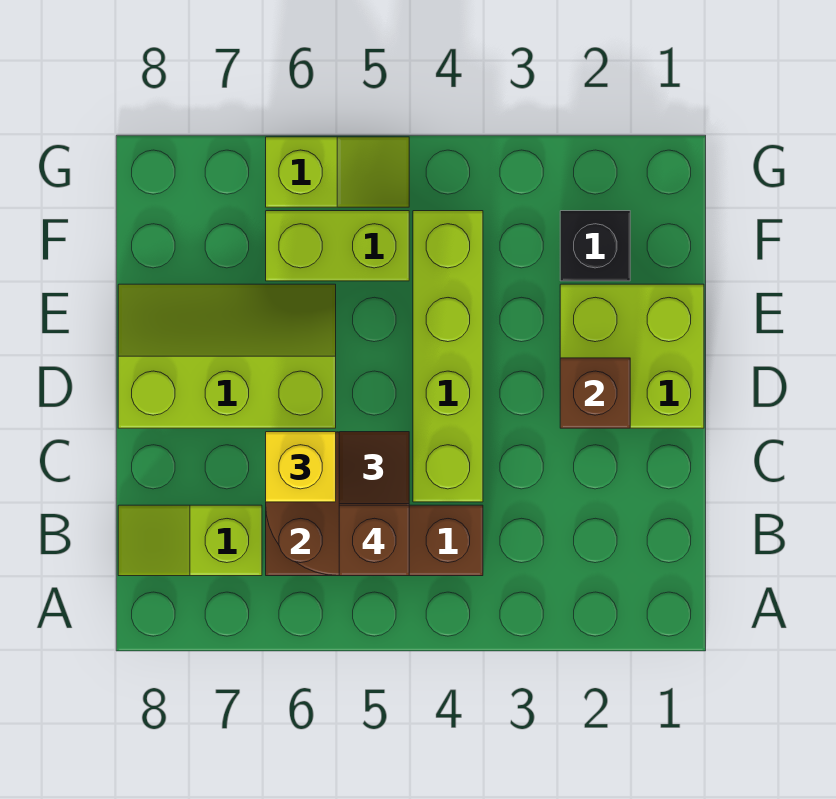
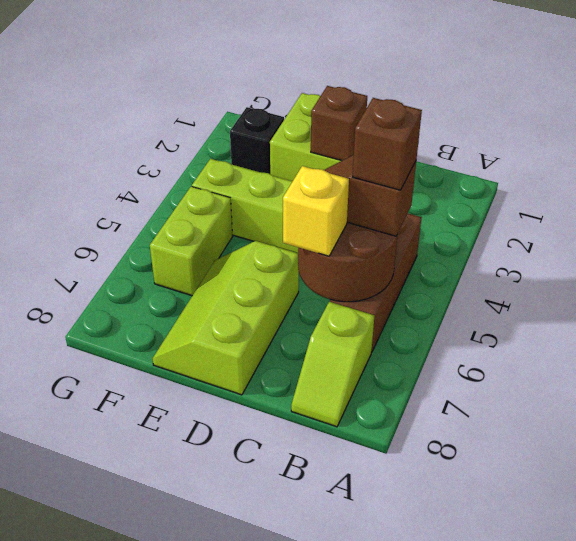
lime slope G5:G6 level 1 top 6 -> none

